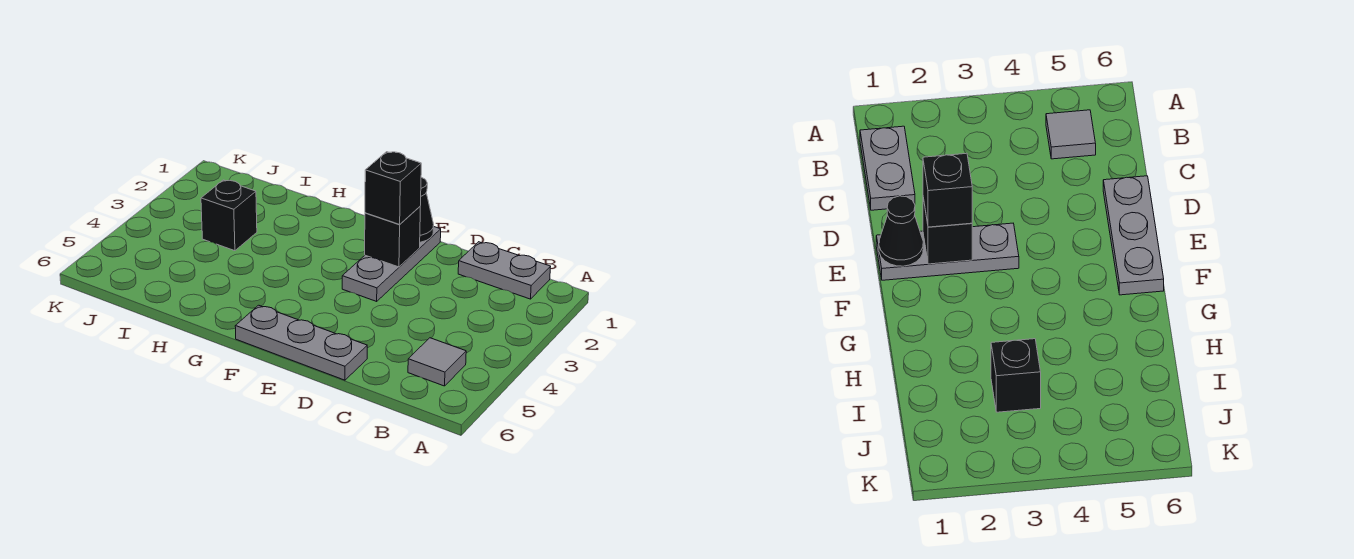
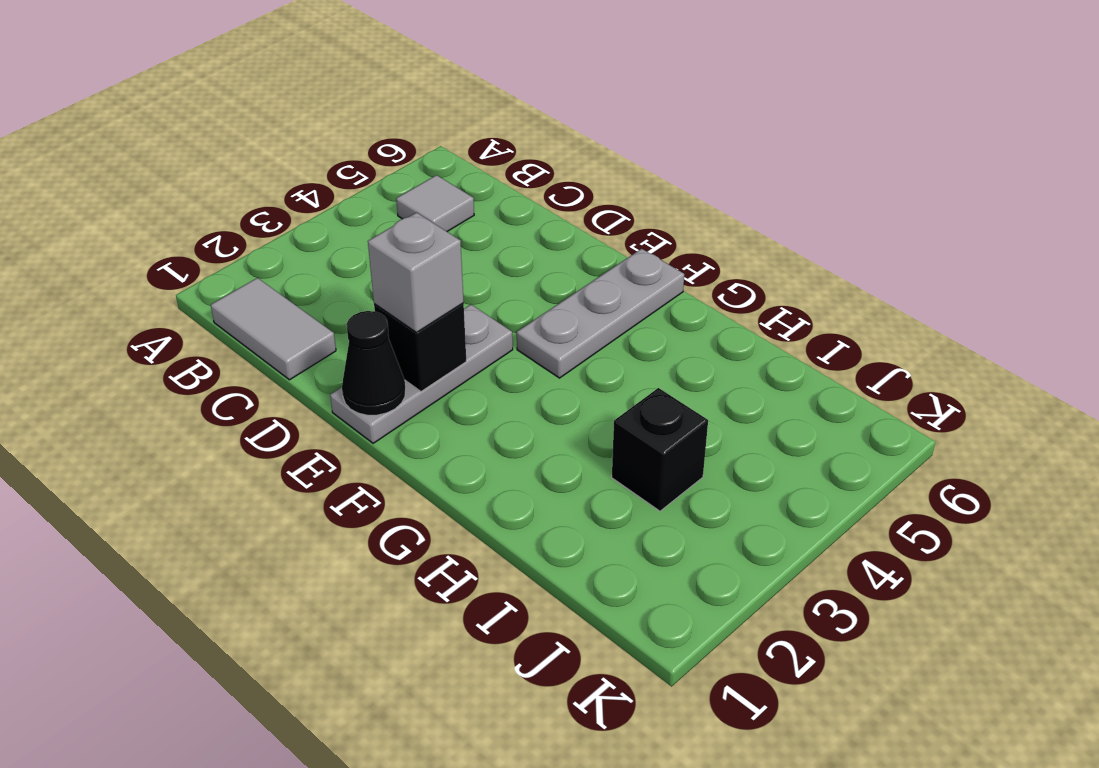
grey plate B1:C1 level 1 -> grey tile B1:C1 level 1
grey plate D6:F6 level 1 -> grey plate F4:F6 level 1
black brick E2 level 3 -> grey brick E2 level 3

